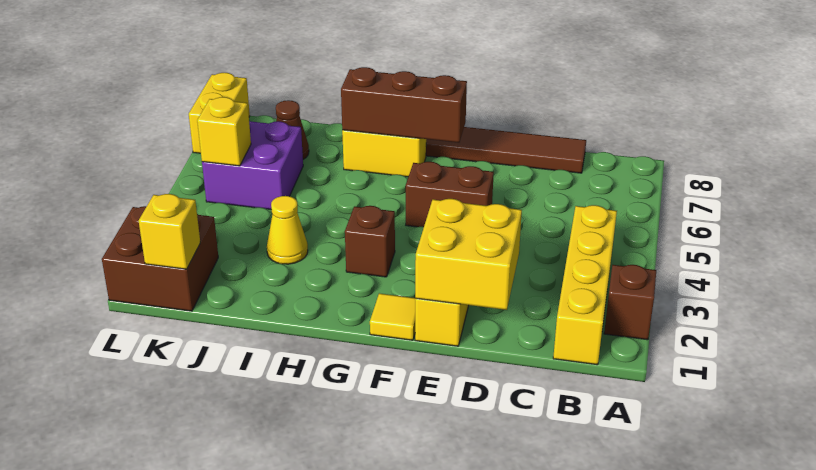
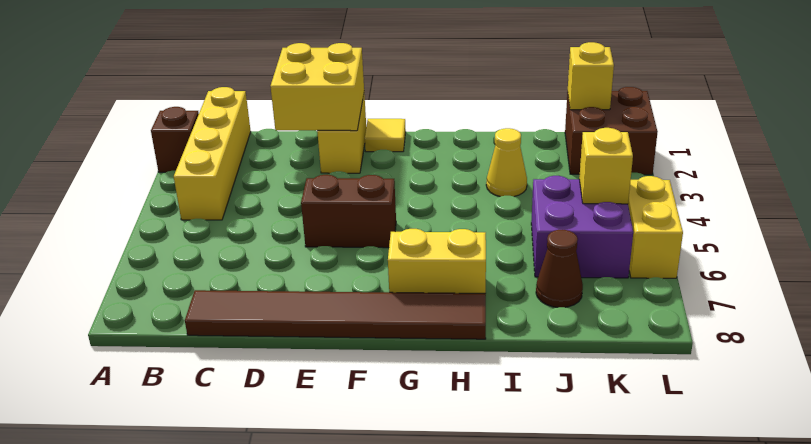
brown brick F7:H7 level 2 -> none
brown brick G3 level 1 -> none
yellow brick L7:L8 level 1 -> yellow brick L5:L6 level 1

